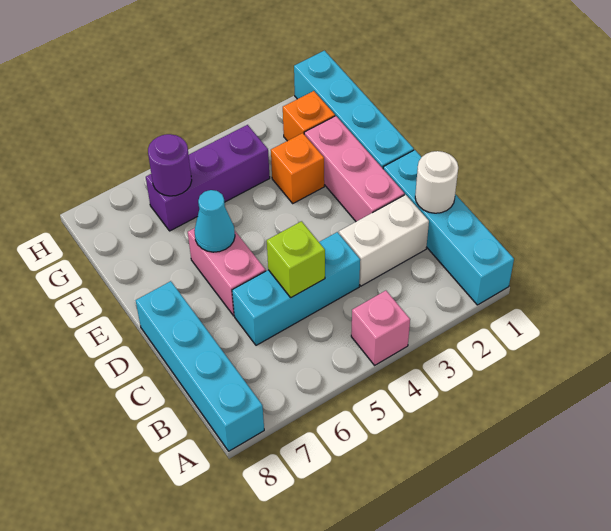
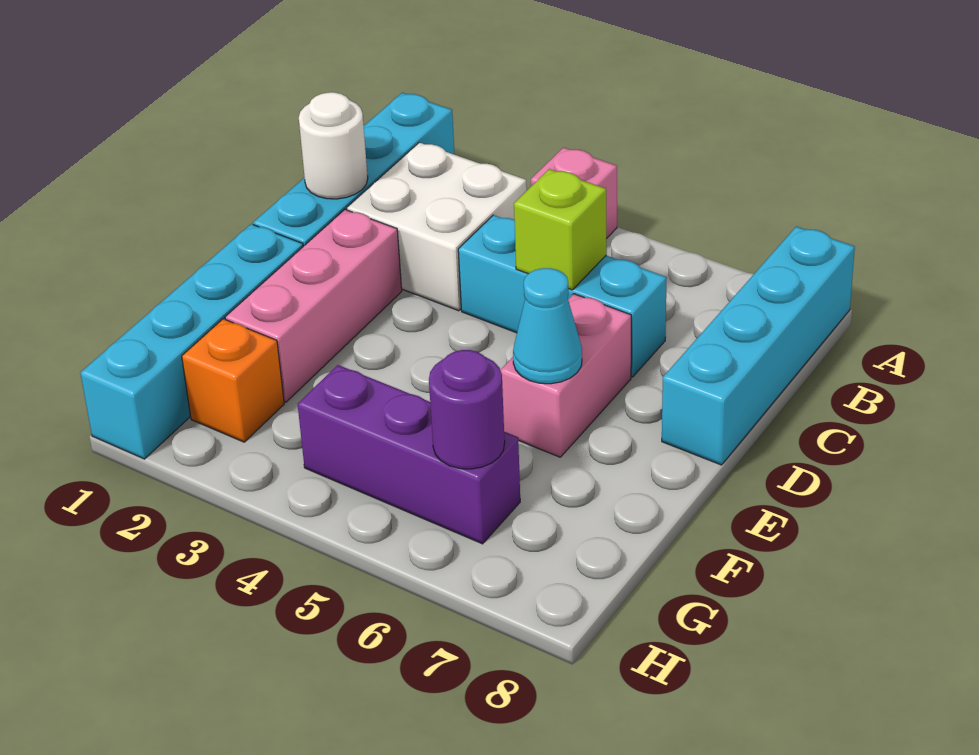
white brick C2:C3 level 1 -> white brick B2:C3 level 1
orange brick F3 level 1 -> none

